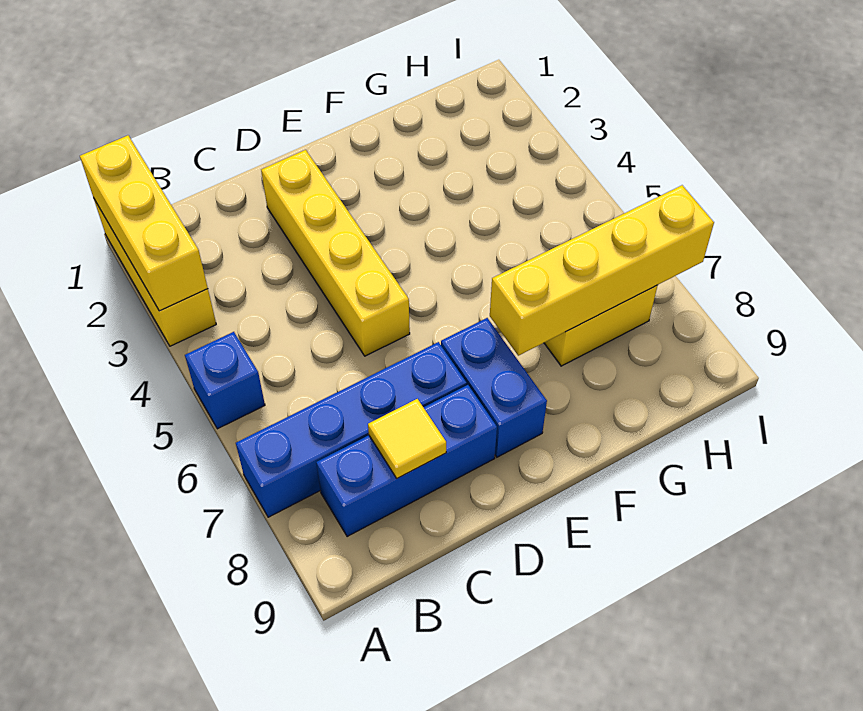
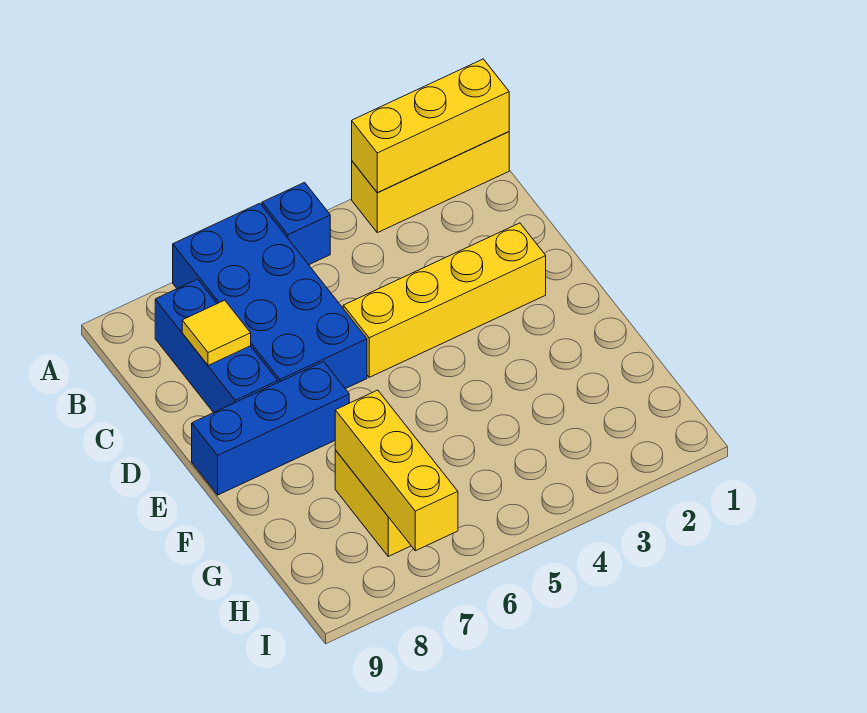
blue brick A7:D7 level 1 -> blue brick A6:D7 level 1
blue brick E7:E8 level 1 -> blue brick E7:E9 level 1
yellow brick F7:I7 level 2 -> yellow brick G7:I7 level 2

